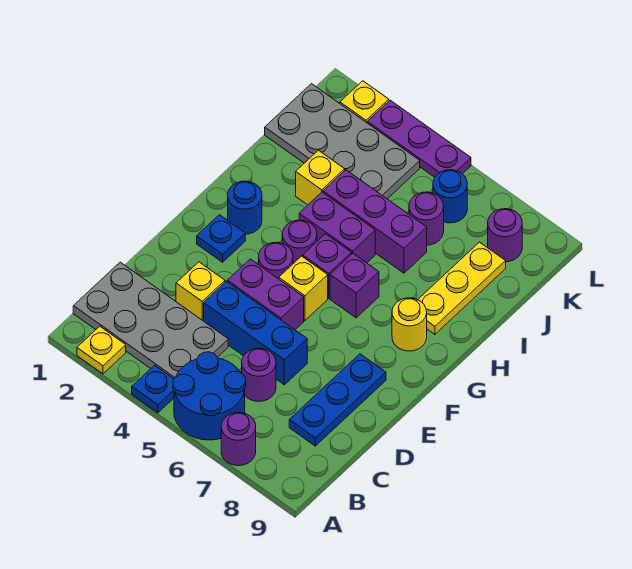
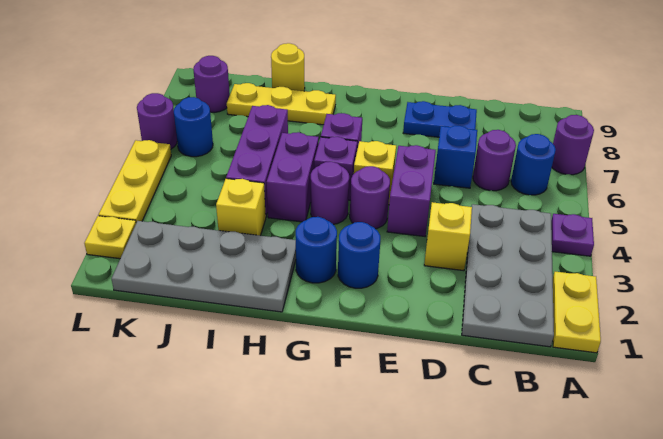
yellow plate A2 level 1 -> yellow plate A1:A2 level 1
blue plate A4 level 1 -> purple plate A4 level 1
blue round brick A5:B6 level 1 -> blue round brick B6 level 1
blue plate C8:E8 level 1 -> blue plate D8:E8 level 1
blue brick D4:D6 level 1 -> blue brick D6 level 1
blue plate F2 level 1 -> blue round brick F2 level 1
yellow round brick G8 level 1 -> yellow round brick I9 level 1
grey plate J1:K4 level 1 -> grey plate H1:K2 level 1
purple round brick J6 level 1 -> purple round brick L6 level 1
purple plate L3:L5 level 1 -> yellow plate L3:L5 level 1

